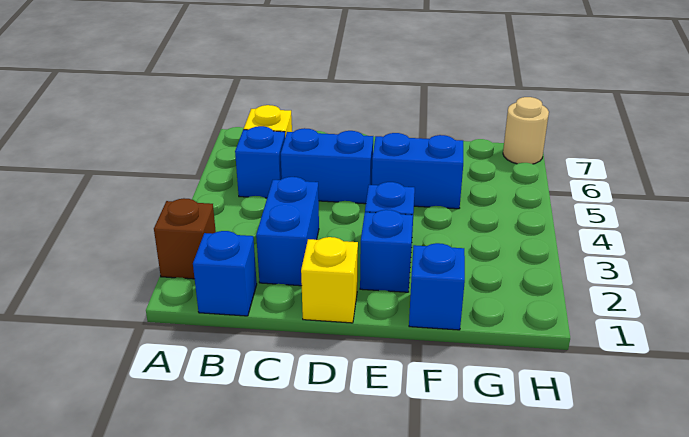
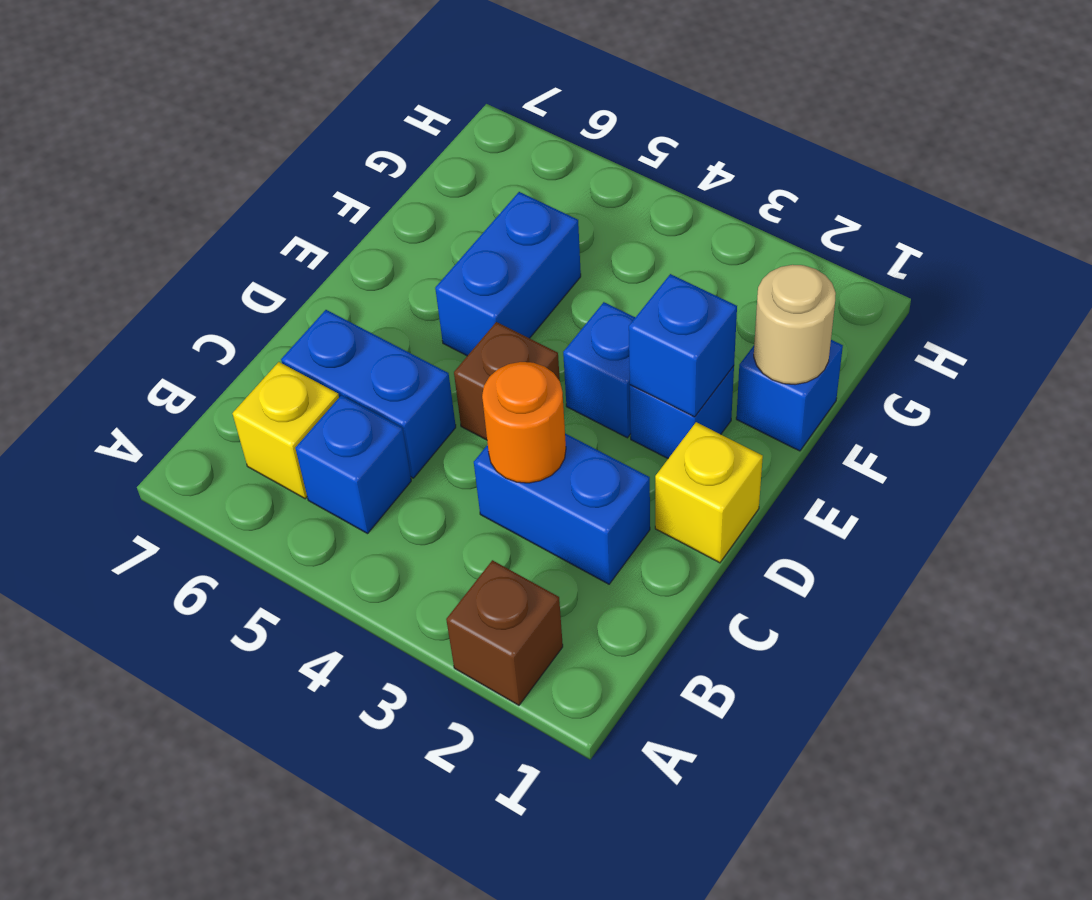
blue brick B1 level 1 -> blue brick E2 level 2
none -> orange round brick C3 level 2
blue brick C5:D5 level 1 -> blue brick C5:C6 level 1
none -> brown brick D4 level 1
tan round brick H7 level 1 -> tan round brick F1 level 2

